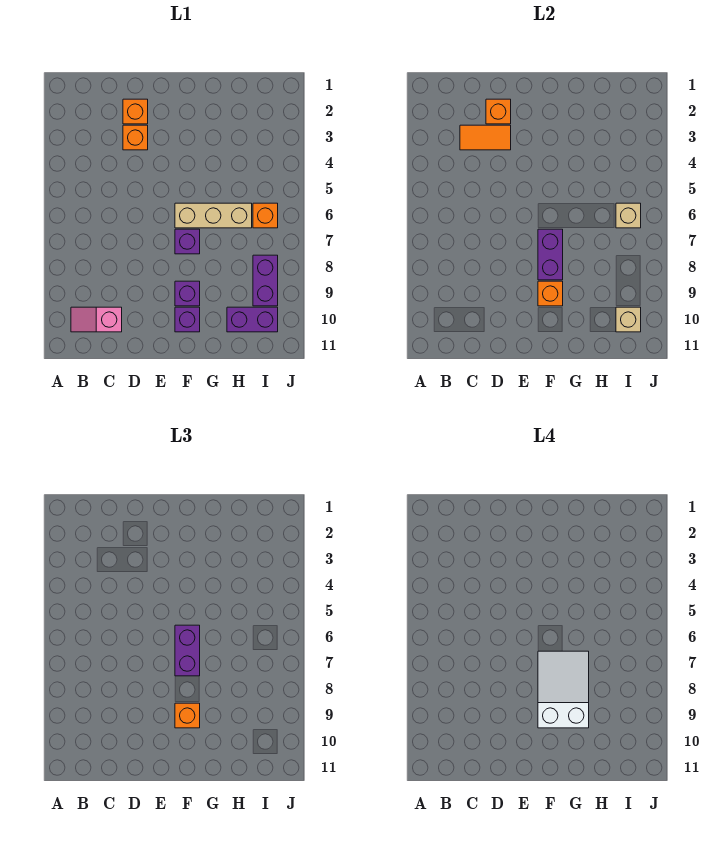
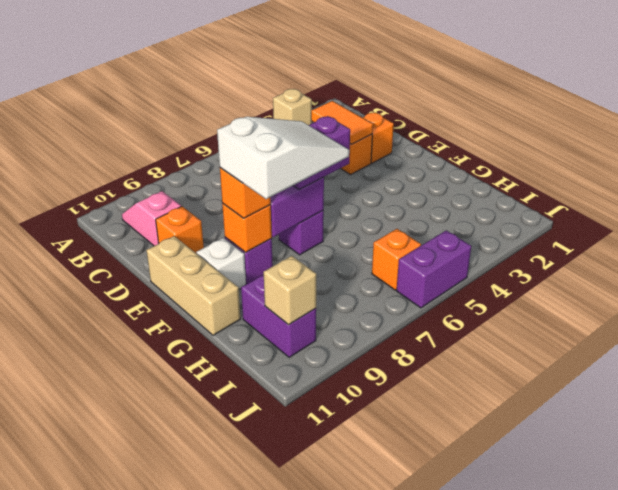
orange brick D2 level 2 -> orange brick D10 level 1
tan brick F6:H6 level 1 -> tan brick E11:G11 level 1
purple brick F10 level 1 -> white brick F10 level 1
tan brick I6 level 2 -> tan brick A3 level 1
purple brick I8:I9 level 1 -> purple brick J5:J6 level 1

